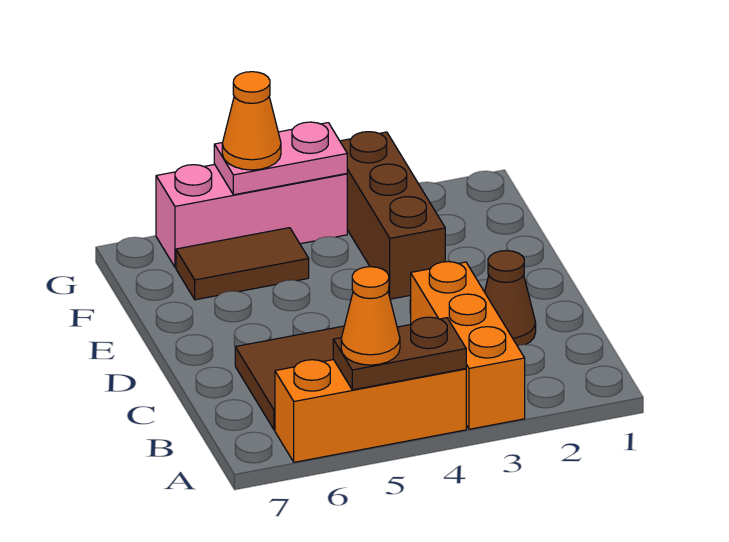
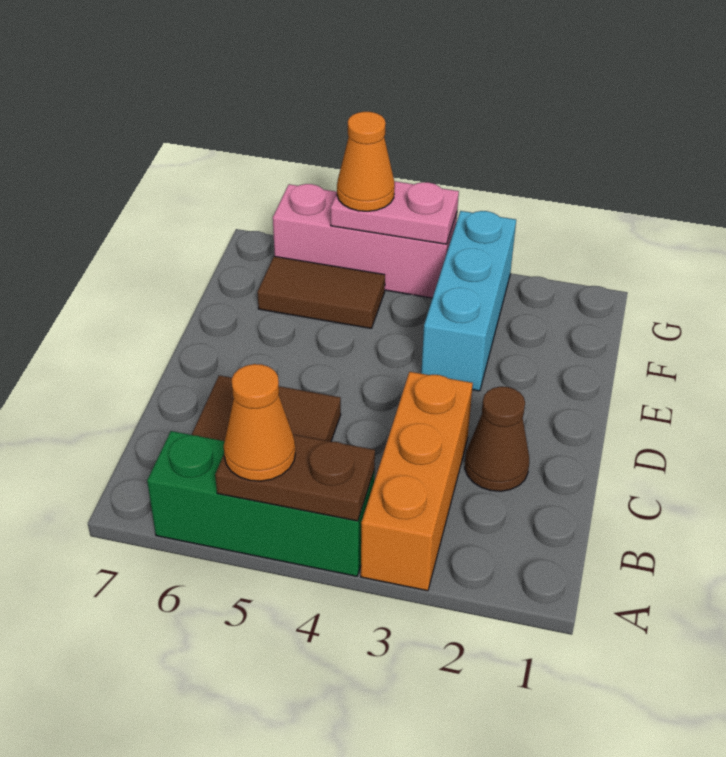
orange brick A4:A6 level 1 -> green brick A4:A6 level 1
brown brick E3:G3 level 1 -> cyan brick E3:G3 level 1

